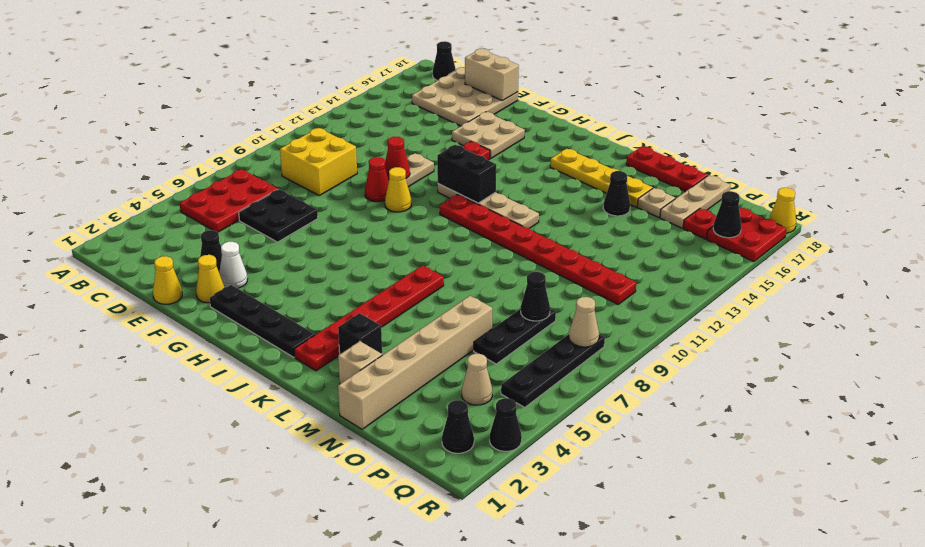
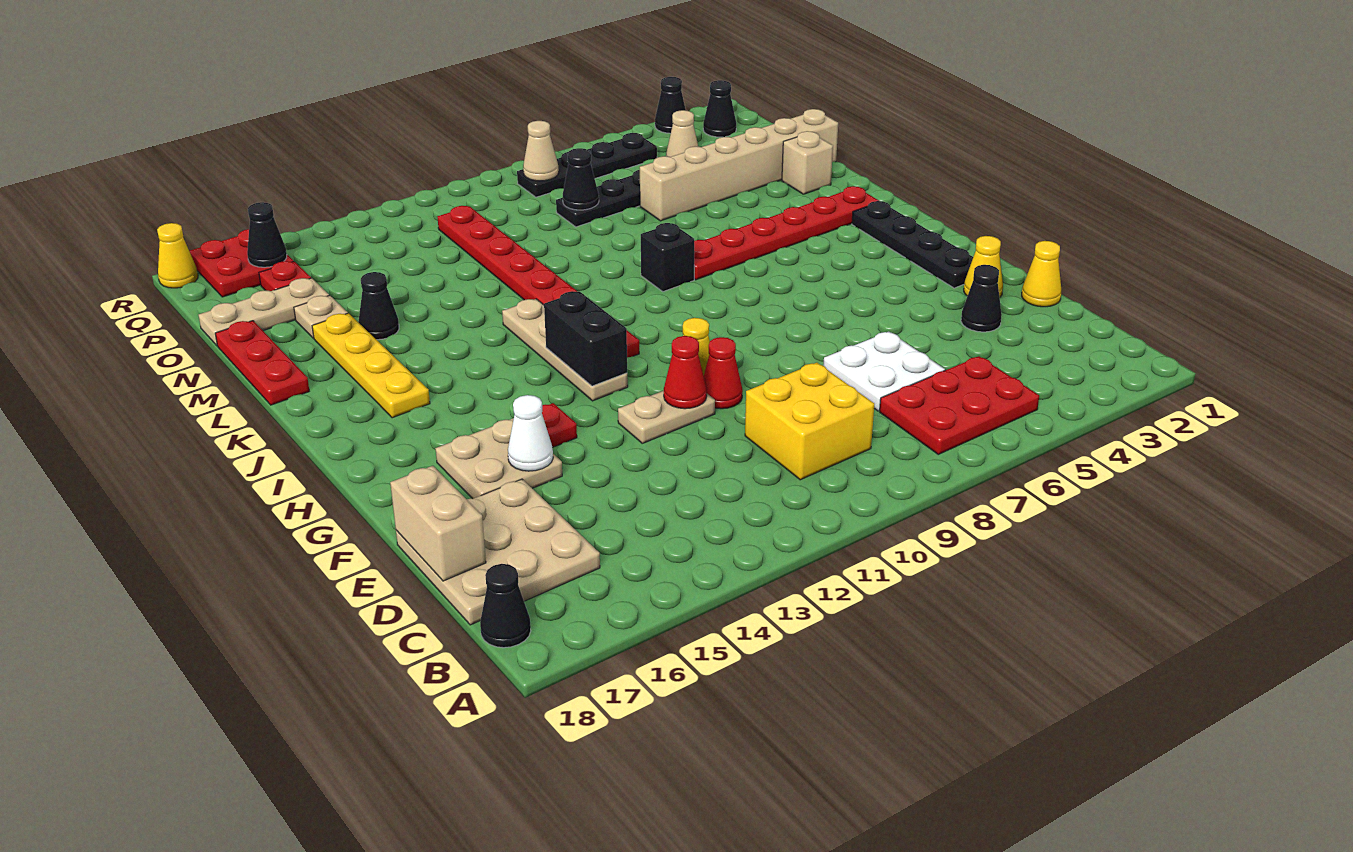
black plate D6:E7 level 1 -> white plate D6:E7 level 1
white cone F3 level 1 -> white cone F15 level 2
black brick L3 level 1 -> black brick K8 level 1

